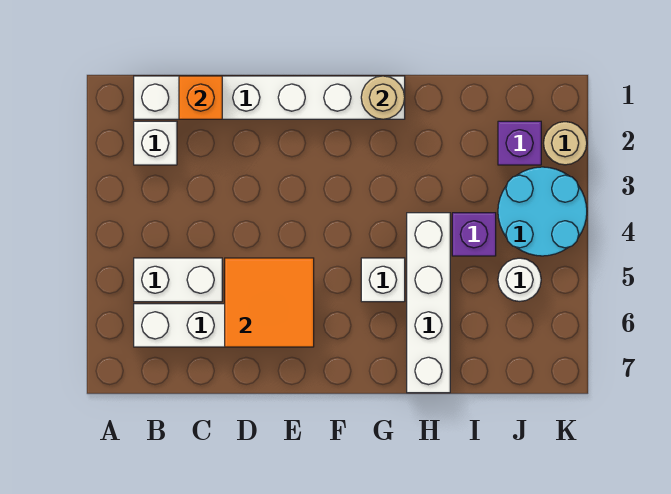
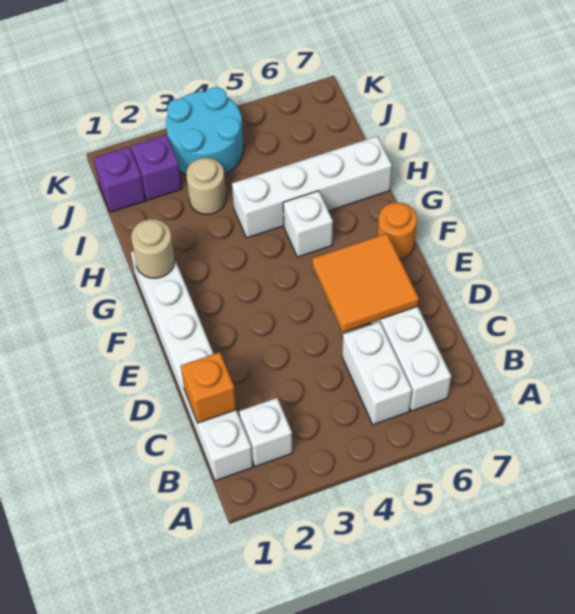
none -> orange round brick F7 level 1
purple brick I4 level 1 -> purple brick J1 level 1
white round brick J5 level 1 -> none
tan round brick K2 level 1 -> tan round brick I3 level 1

